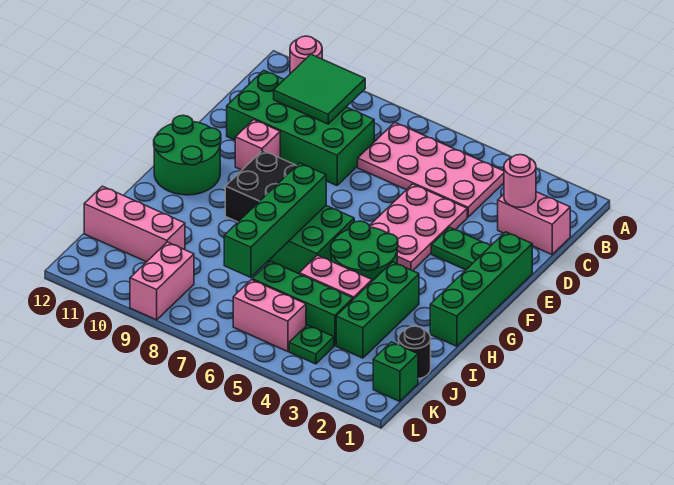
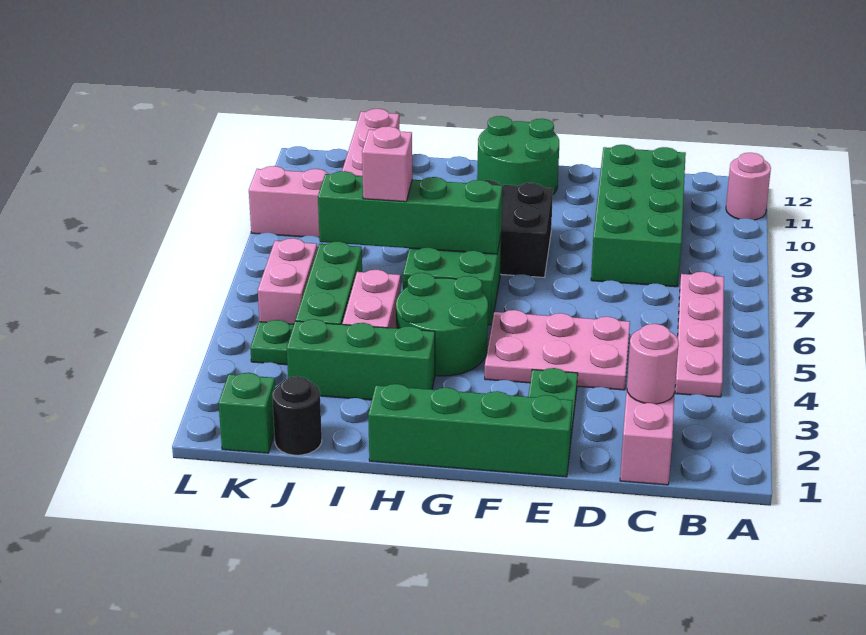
pink plate B4:C7 level 1 -> pink plate B4:B7 level 1
green tile B9:C10 level 2 -> none
pink brick E10 level 1 -> pink brick I7 level 3

